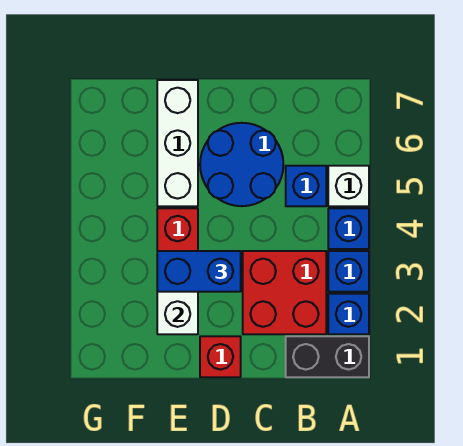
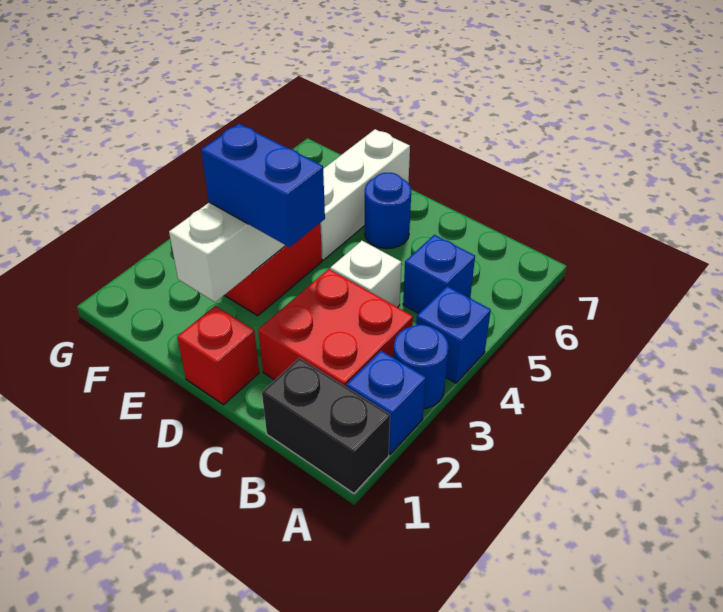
blue brick A3 level 1 -> blue round brick A3 level 1
white brick A5 level 1 -> white brick C4 level 1
blue round brick C5:D6 level 1 -> blue round brick D6 level 1

